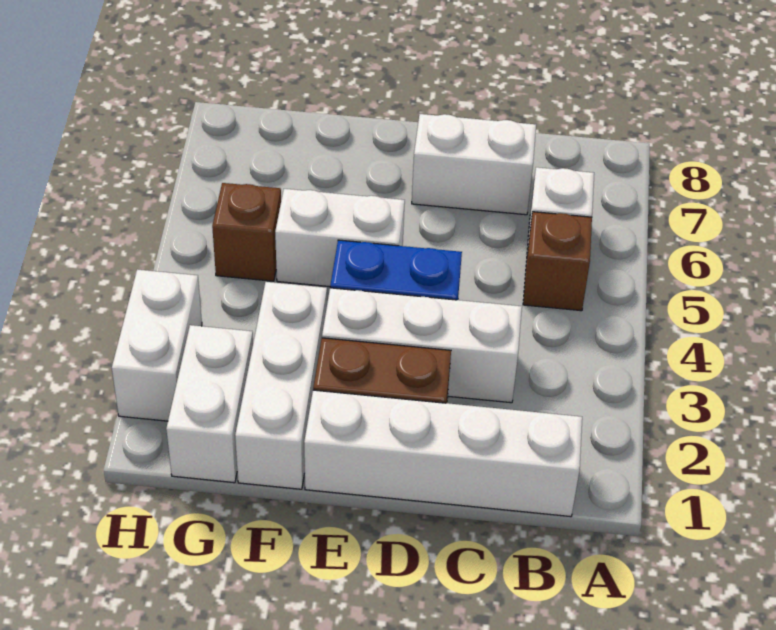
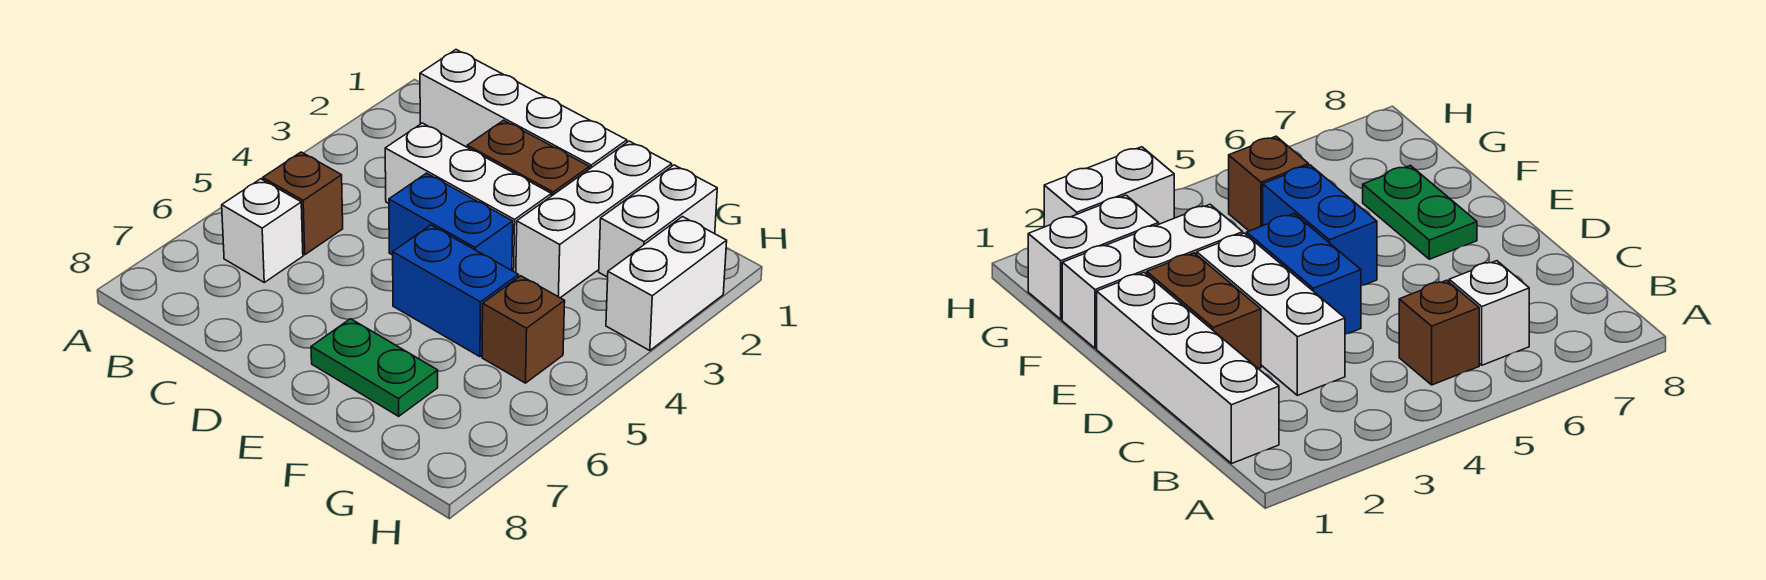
white brick C7:D7 level 1 -> none
white brick E5:F5 level 1 -> blue brick E5:F5 level 1
none -> green plate E7:F7 level 1

